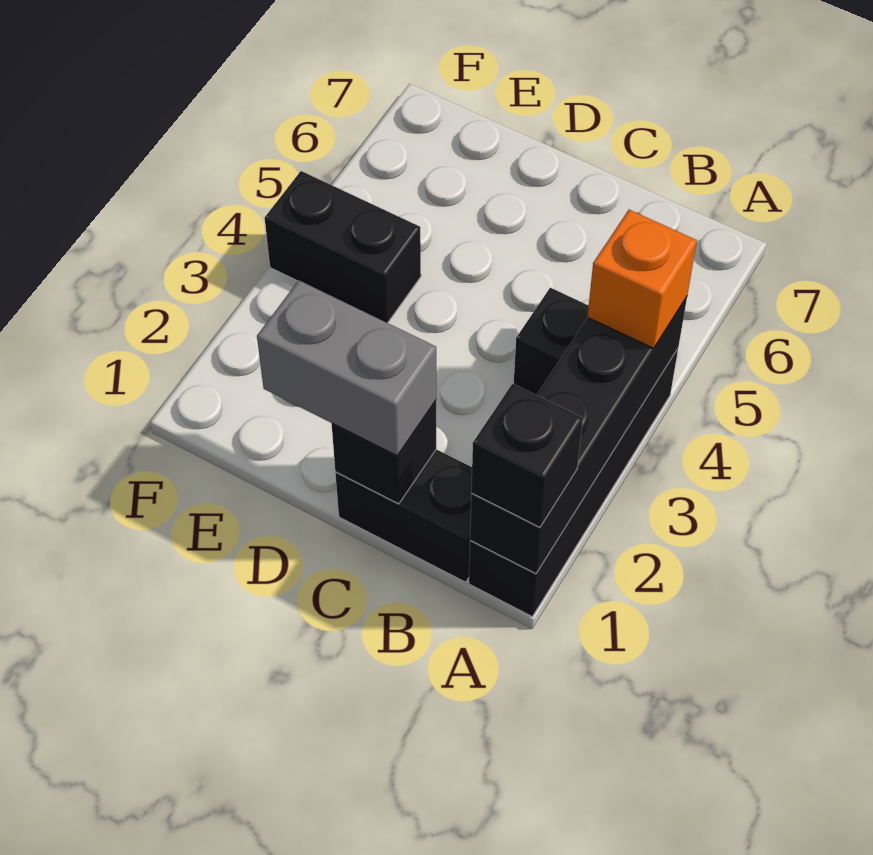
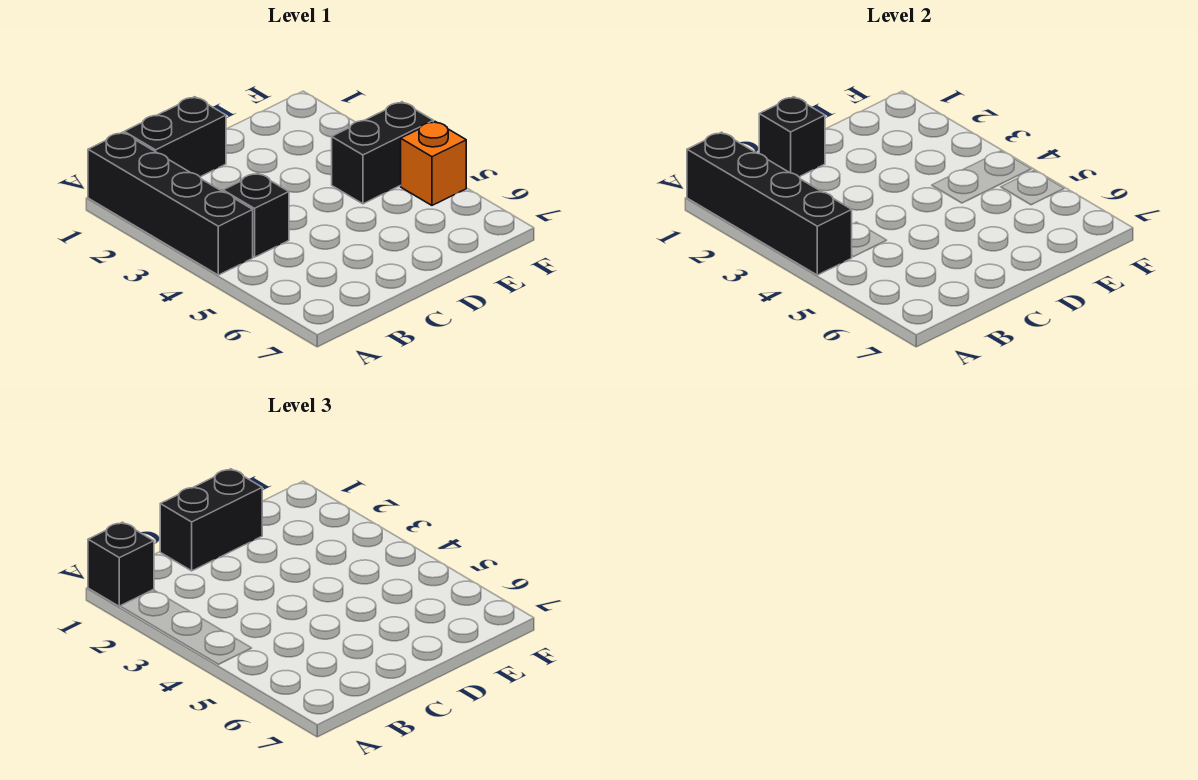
orange brick A4 level 3 -> orange brick F5 level 1
grey brick C1:D1 level 3 -> black brick C1:D1 level 3

